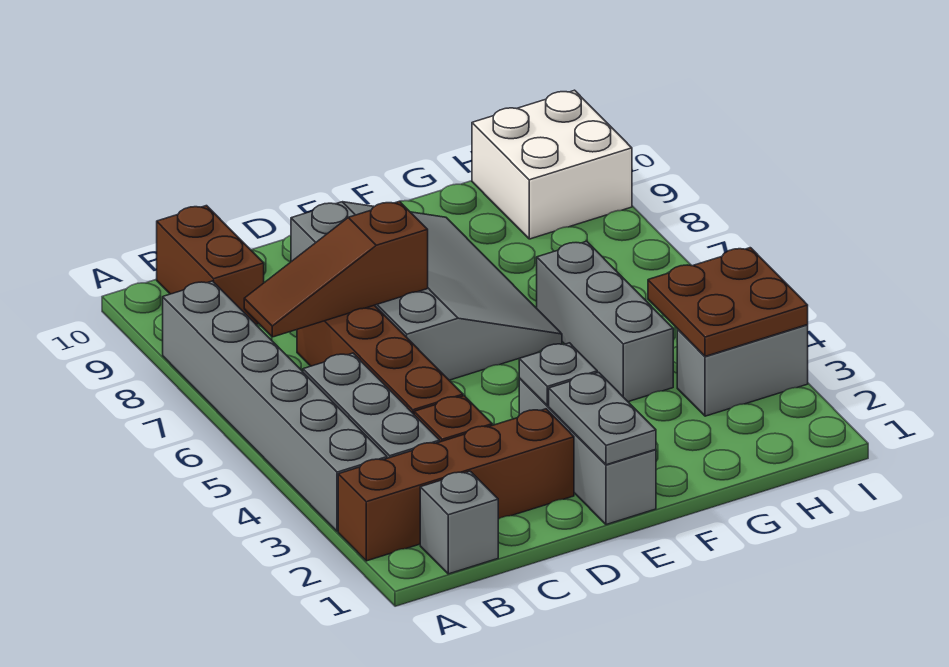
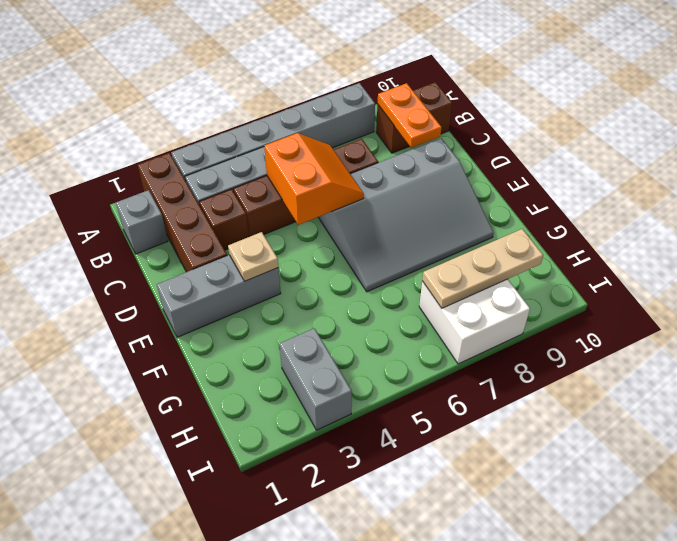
brown slope B7:D7 level 2 top D -> none
none -> orange plate B9:C9 level 2
none -> orange slope C5:D6 level 2 top 5
grey plate E1:E2 level 2 -> none
grey plate E3 level 2 -> tan plate E3 level 2
grey brick G4:G6 level 1 -> none
brown plate H3:I4 level 2 -> none
none -> tan plate H7:H9 level 2
white brick H9:I10 level 1 -> white brick H7:I8 level 1

